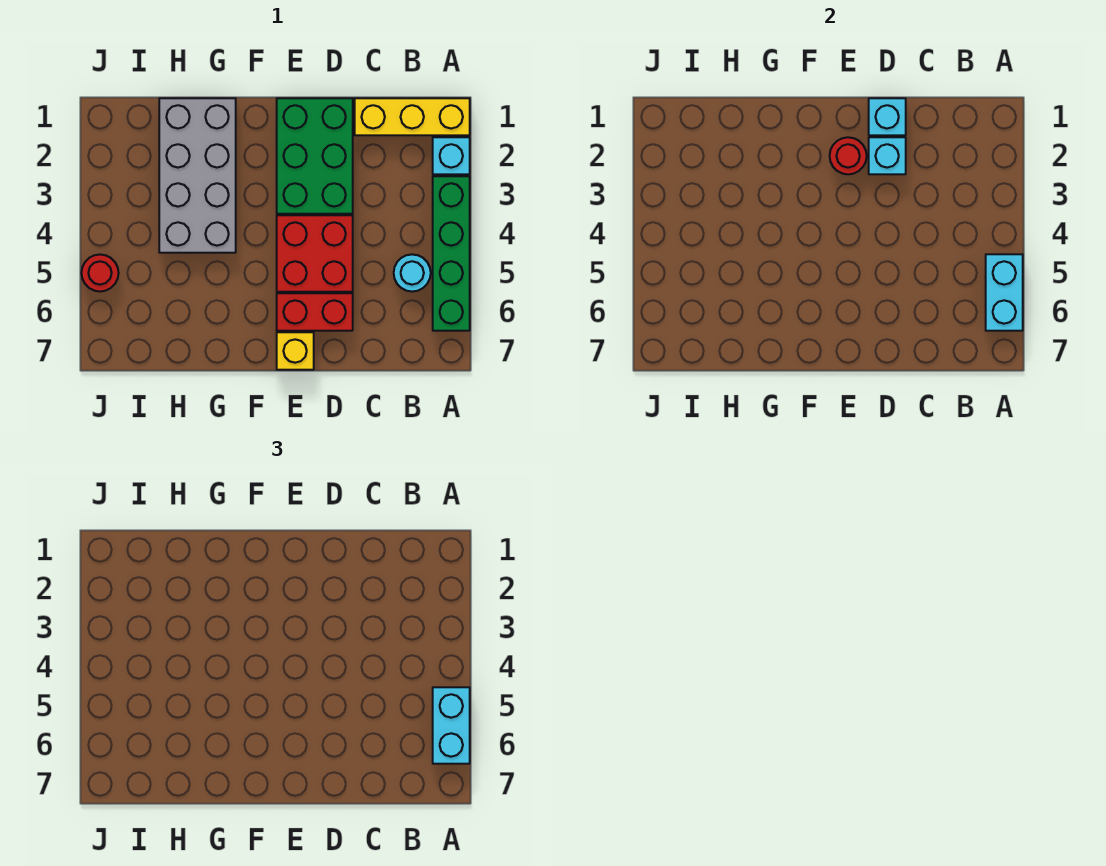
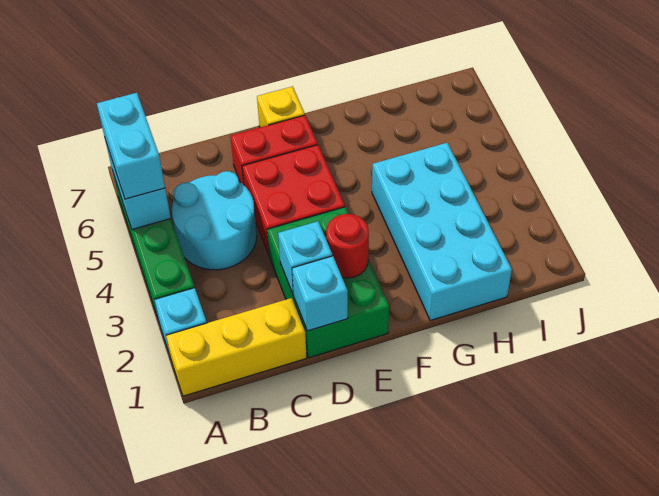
cyan round brick B5 level 1 -> cyan round brick B4:C5 level 1
grey brick G1:H4 level 1 -> cyan brick G1:H4 level 1
red round brick J5 level 1 -> none

